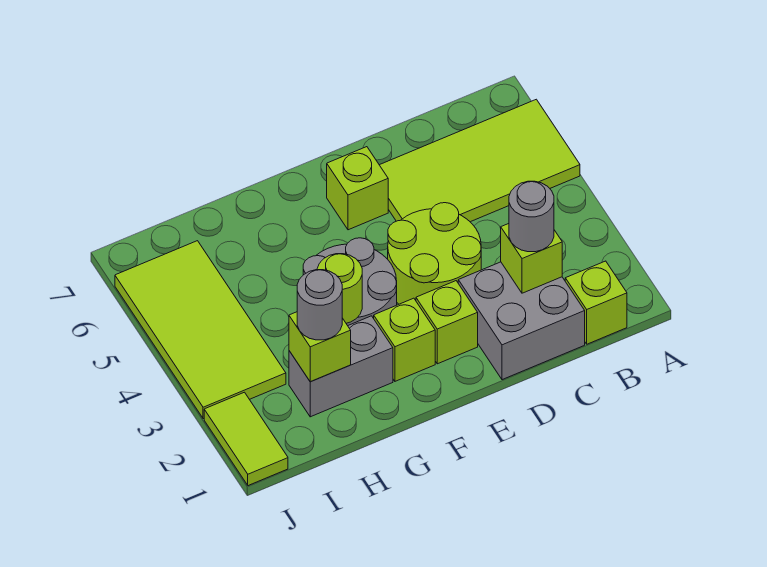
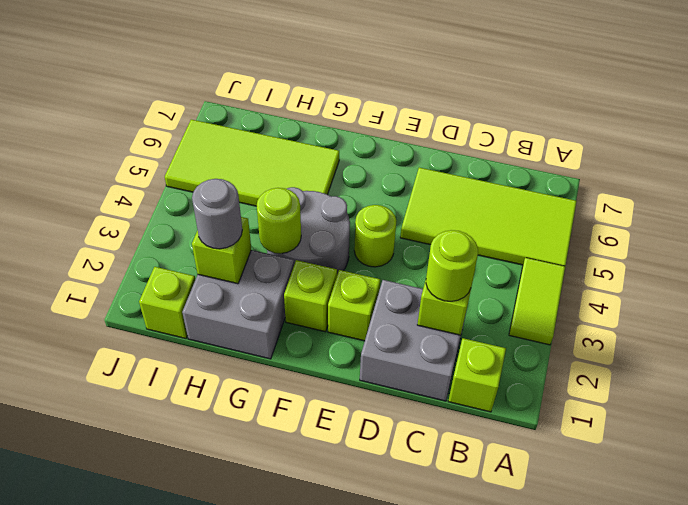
grey round brick C2 level 3 -> lime round brick C2 level 3
lime round brick D3:E4 level 1 -> lime round brick E4 level 1
lime brick E6 level 1 -> lime brick I1 level 1
grey brick G2:H2 level 1 -> grey brick G1:H2 level 1
lime tile I3:J6 level 1 -> lime tile G5:J6 level 1
lime tile J1:J2 level 1 -> lime tile A3:A4 level 1

